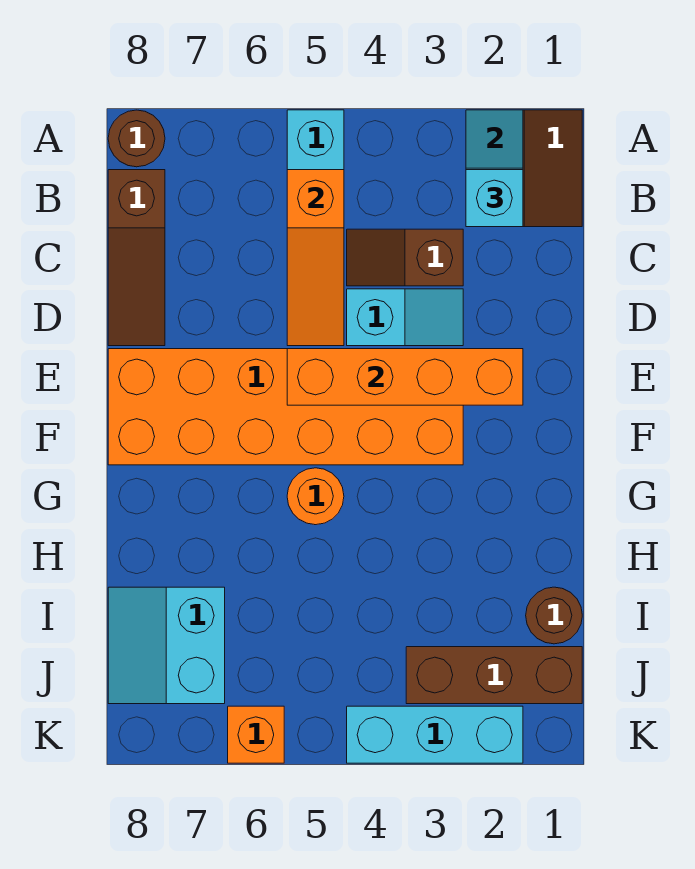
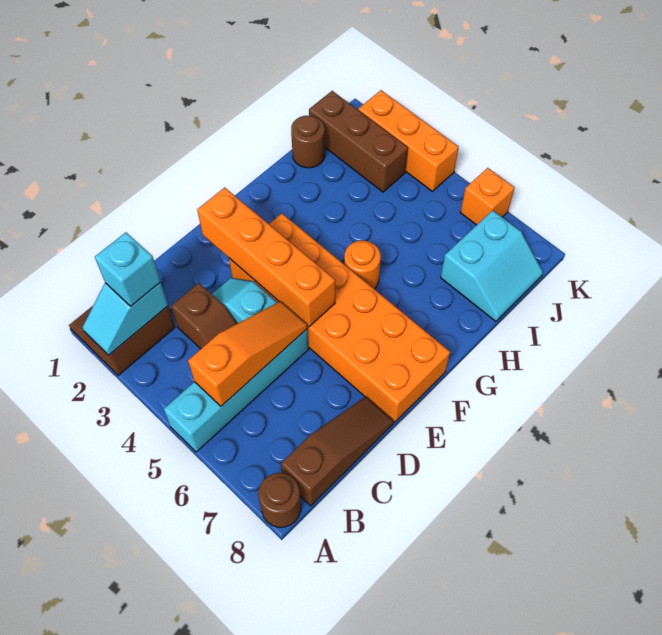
cyan brick K2:K4 level 1 -> orange brick K2:K4 level 1

